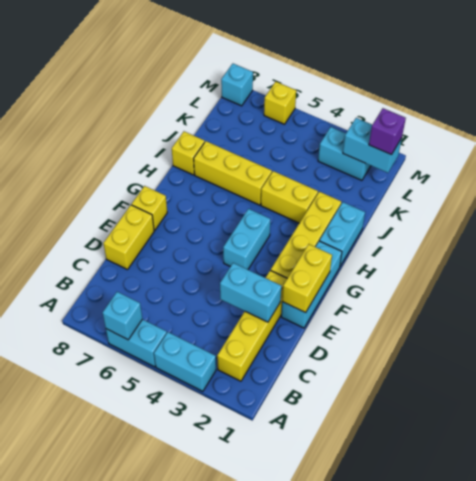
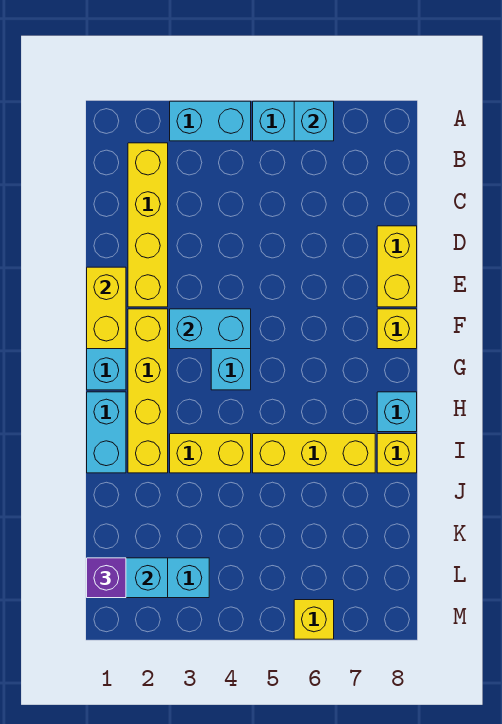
cyan brick D2:D3 level 2 -> cyan brick F3:F4 level 2
cyan brick M8 level 1 -> cyan brick H8 level 1

